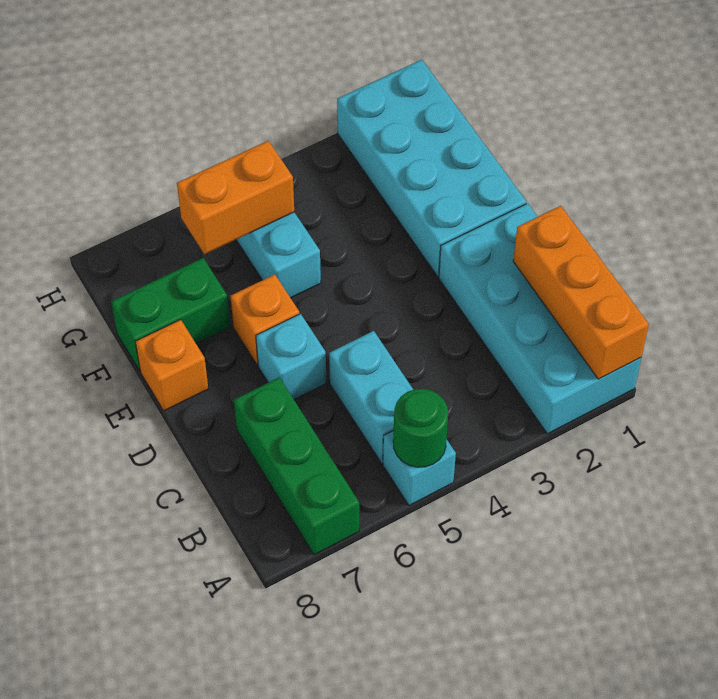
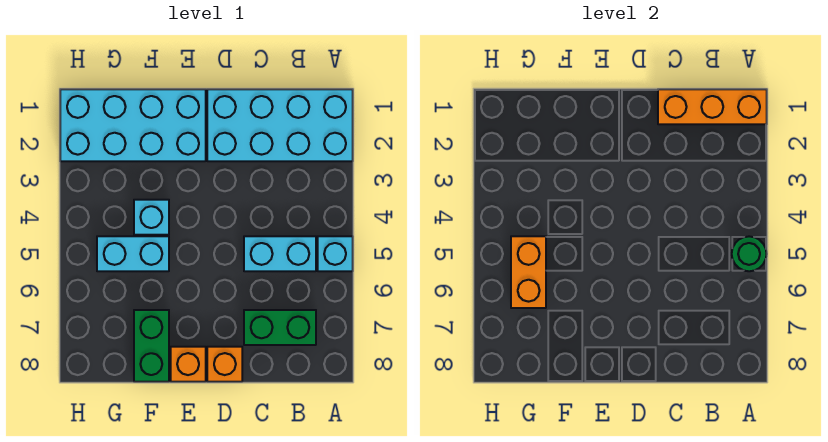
green brick A7:C7 level 1 -> green brick B7:C7 level 1
cyan brick D6 level 1 -> cyan brick F4 level 1
orange brick E6 level 1 -> orange brick D8 level 1

